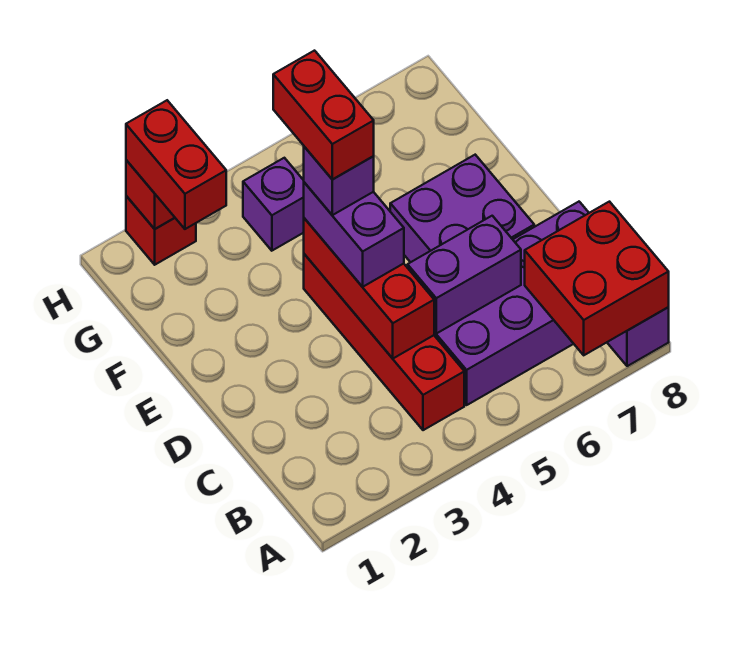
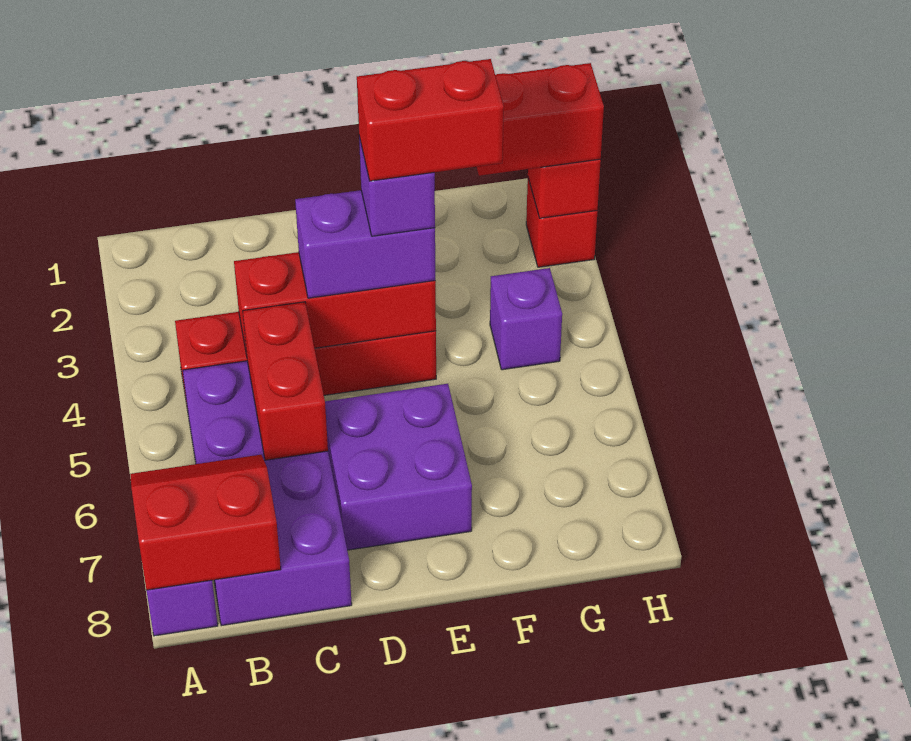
red brick A7:B8 level 2 -> red slope A7:B8 level 2 top 8
purple brick C5:C6 level 2 -> red brick C5:C6 level 2

